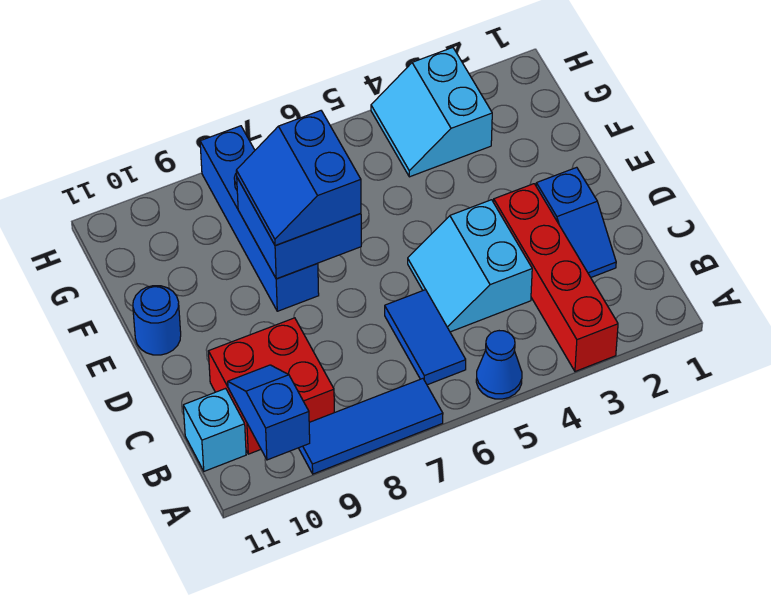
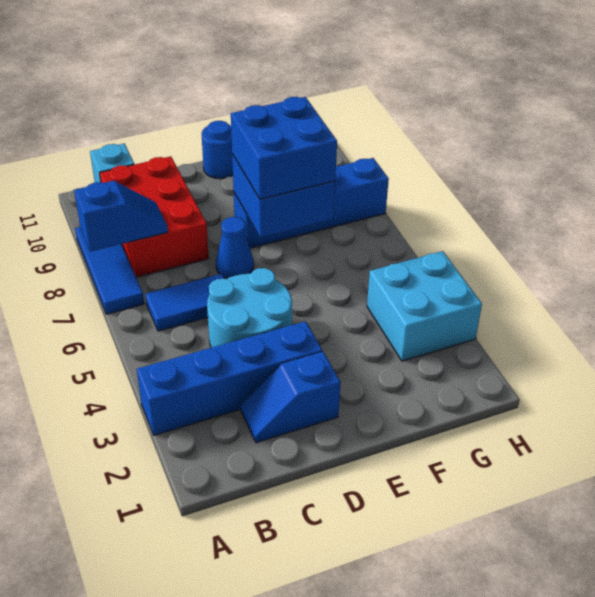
red brick A3:D3 level 1 -> blue brick A3:D3 level 1
blue cone A5 level 1 -> blue cone D7 level 1
blue slope A10:B10 level 2 top A -> blue slope A8:B8 level 2 top A
red brick B9:C10 level 1 -> red brick B8:C10 level 1
cyan slope C4:D5 level 1 top 4 -> cyan round brick C4:D5 level 1
blue slope E7:F8 level 3 top 7 -> blue brick E7:F8 level 3
cyan slope G3:H4 level 1 top 3 -> cyan brick G3:H4 level 1

